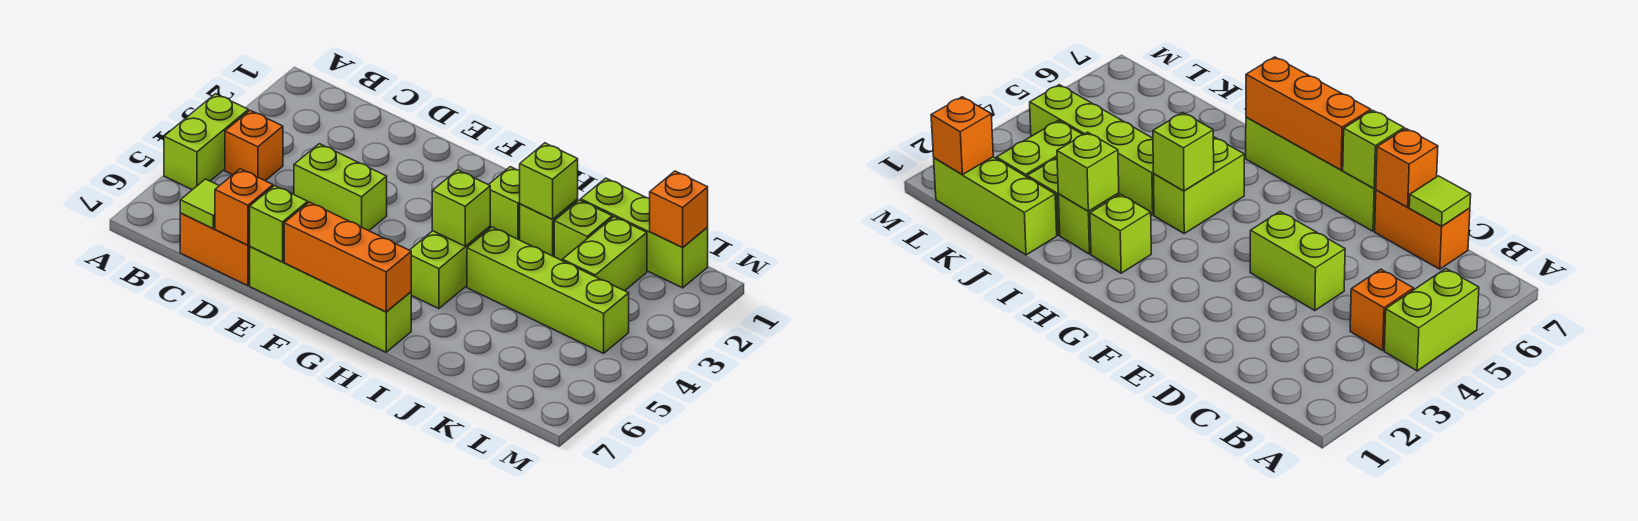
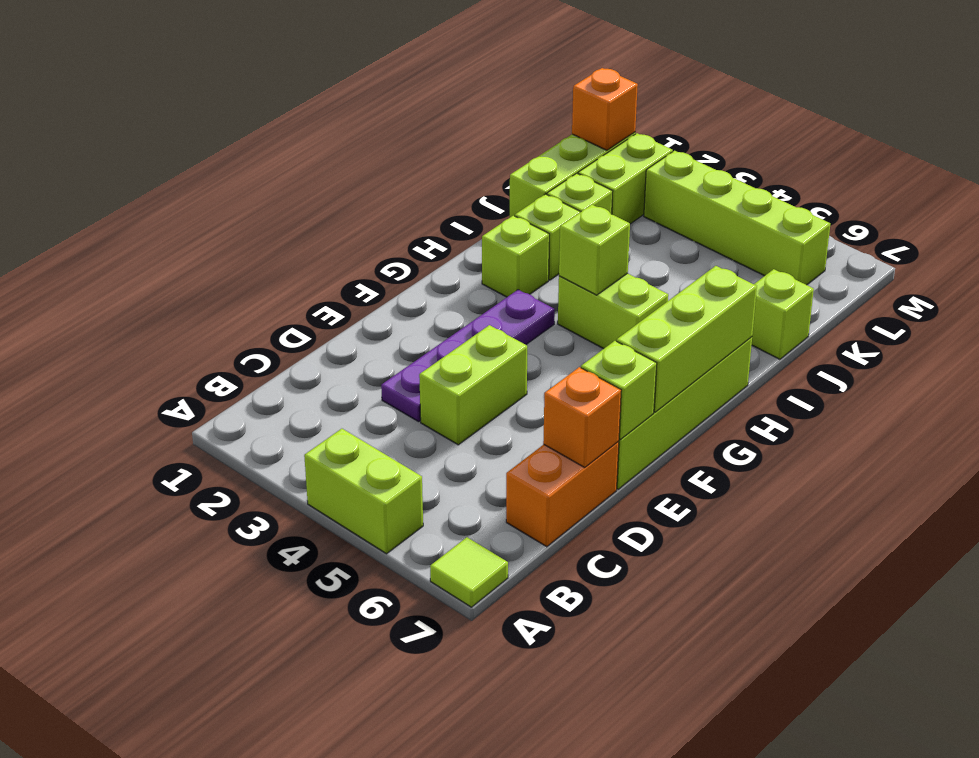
orange brick B4 level 1 -> none
lime tile C7 level 2 -> lime tile A7 level 1
none -> purple plate D3:G3 level 1
orange brick F7:H7 level 2 -> lime brick F7:H7 level 2
lime brick I2 level 2 -> lime brick J7 level 1
lime brick I4:L4 level 1 -> lime brick L3:L6 level 1
lime brick K2:K3 level 1 -> lime brick K2:L2 level 1

